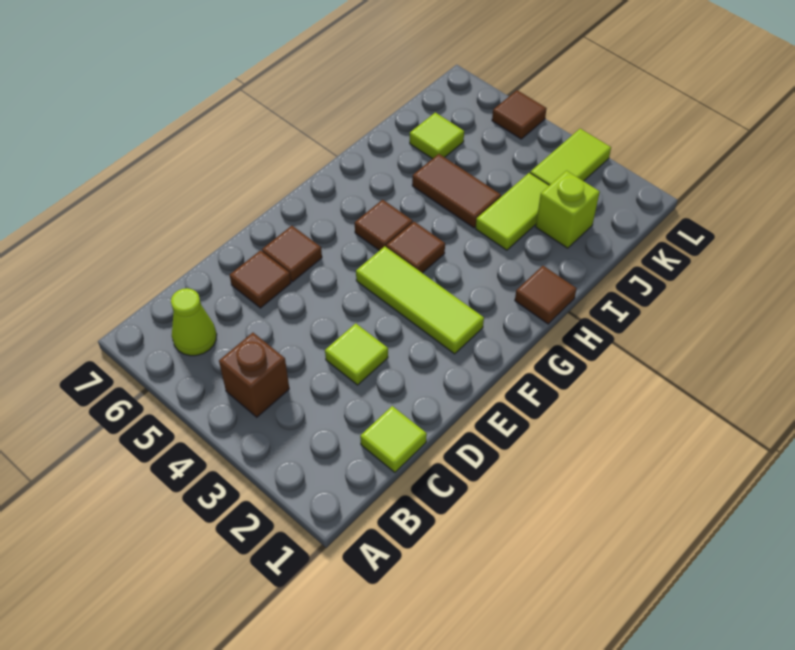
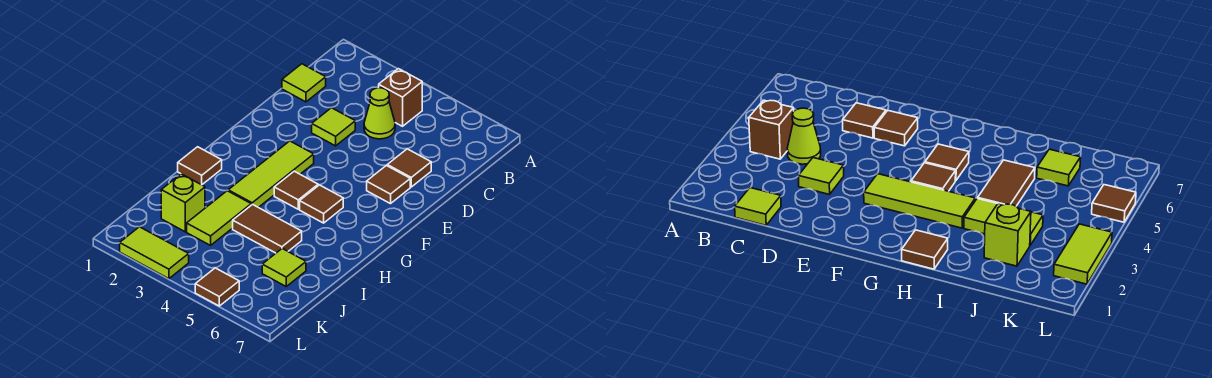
lime cone B6 level 1 -> lime cone C4 level 1
lime tile F2:F4 level 1 -> lime tile F3:H3 level 1
lime tile K3:L3 level 1 -> lime tile L2:L3 level 1

